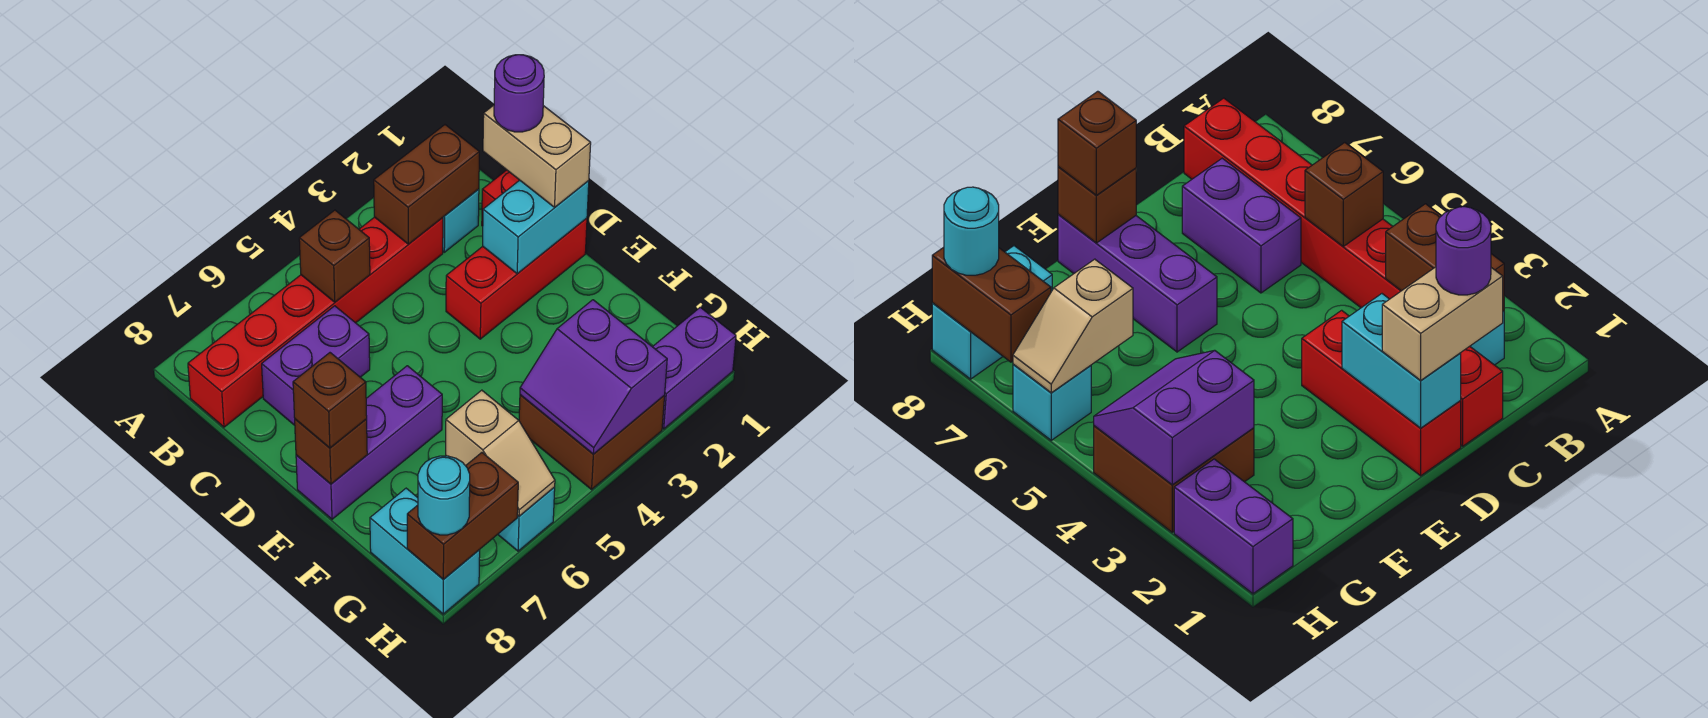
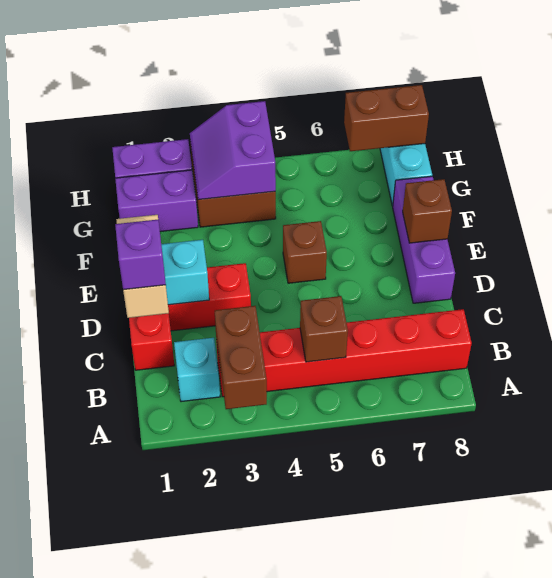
brown brick B2:B3 level 2 -> brown brick A3:B3 level 2
purple round brick C1 level 4 -> purple brick C1 level 4
purple brick C6:C7 level 1 -> purple brick G1:G2 level 1
purple brick E6:E8 level 1 -> purple brick D8:F8 level 1
brown brick E8 level 3 -> brown brick E5 level 1
purple slope G3:H4 level 2 top 3 -> purple slope G3:H4 level 2 top 4
tan slope G6:H6 level 2 top G -> none
cyan brick H6 level 1 -> none
cyan round brick H8 level 3 -> none

